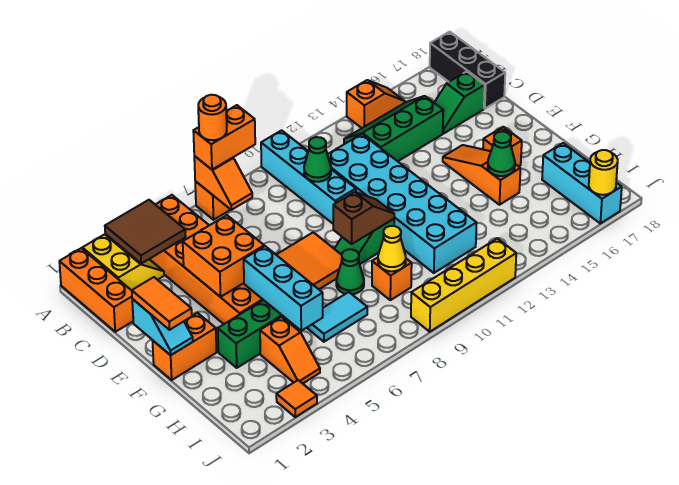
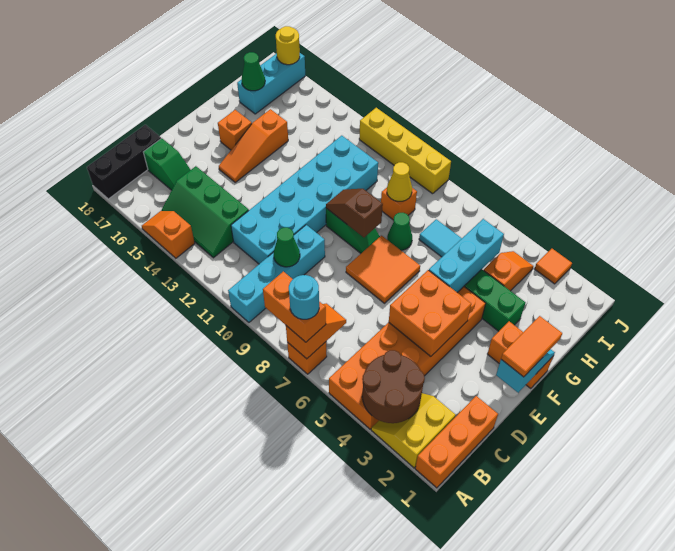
brown tile A3:B4 level 2 -> brown round brick A3:B4 level 2
orange round brick A7 level 4 -> cyan round brick A7 level 4
green cone G15 level 2 -> green cone H17 level 2

